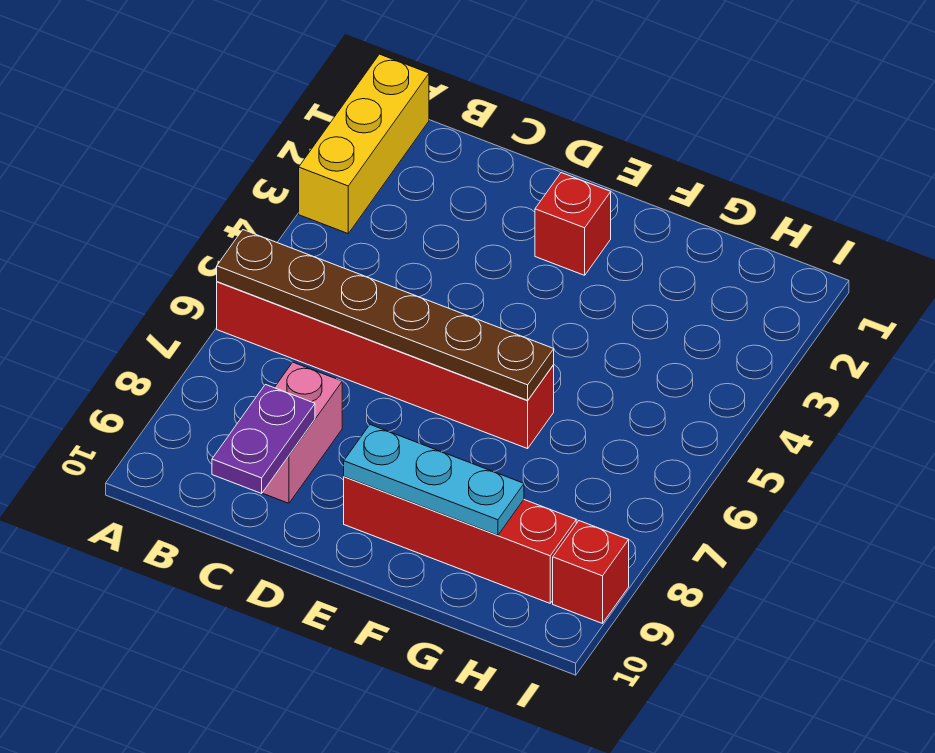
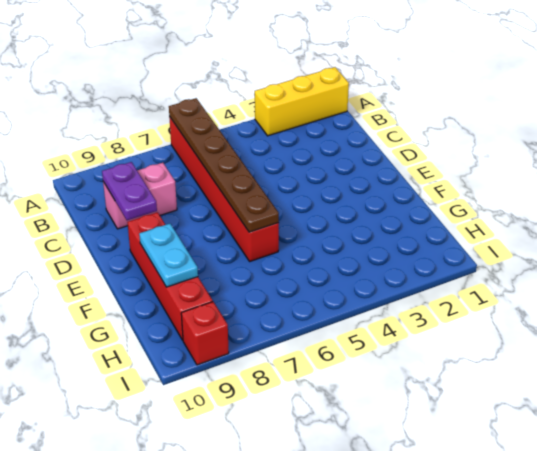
purple plate C9:C10 level 2 -> purple plate C9:D9 level 2
red brick E2 level 1 -> none
cyan plate E9:G9 level 2 -> cyan plate F9:G9 level 2

